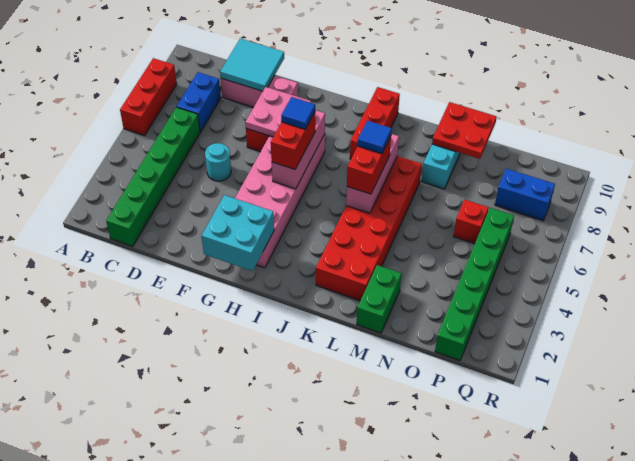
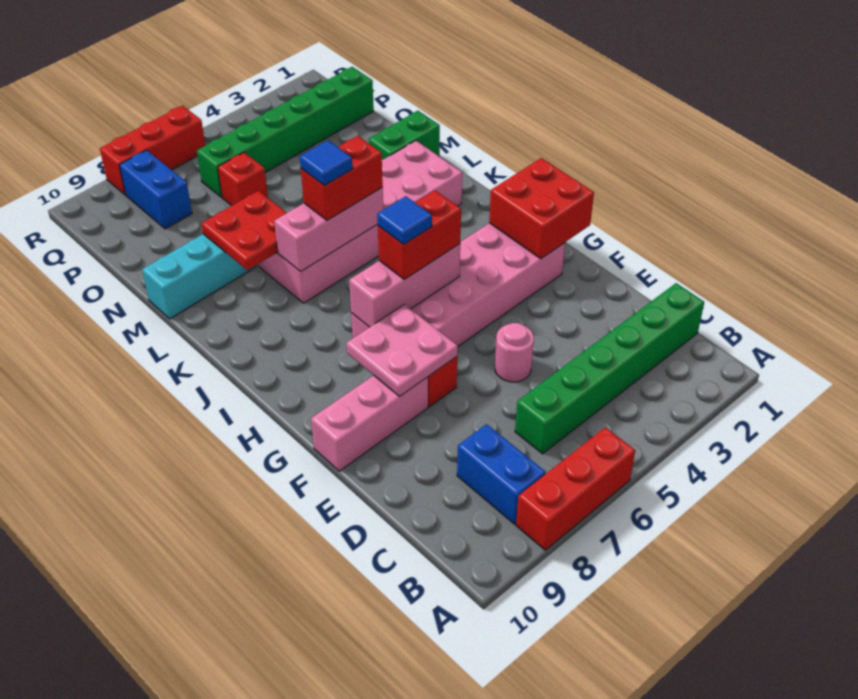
blue brick C7:C8 level 1 -> blue brick B8:C8 level 1
pink brick D9:F9 level 1 -> pink brick F8:F10 level 1
cyan tile D9:E10 level 2 -> none
cyan round brick E5 level 1 -> pink round brick E5 level 1
cyan brick G1:H2 level 2 -> red brick G1:H2 level 2
red brick J8:J10 level 1 -> red brick R6:R8 level 1
red brick K2:L7 level 1 -> pink brick K2:L7 level 1
red plate M9:N10 level 2 -> red plate L7:M8 level 2

